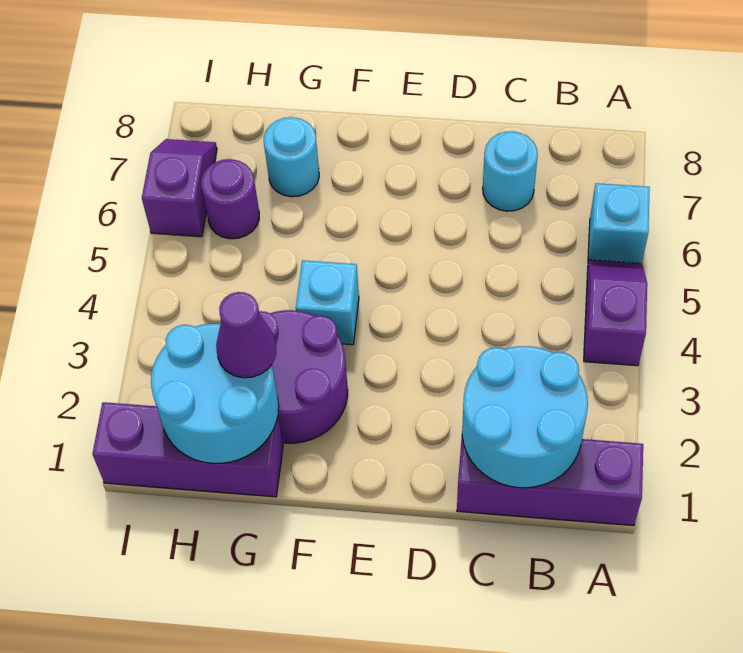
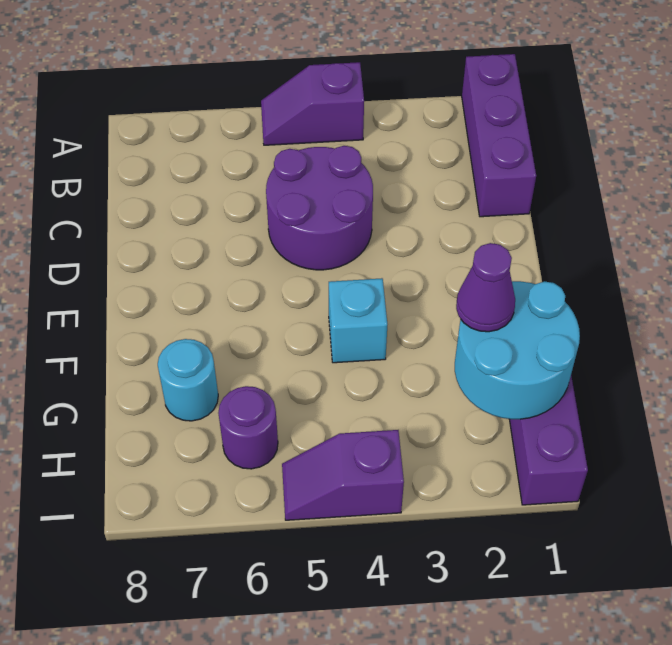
cyan brick A6 level 1 -> none
cyan round brick B1:C2 level 2 -> none
cyan round brick C7 level 1 -> none
purple round brick F2:G3 level 1 -> purple round brick C4:D5 level 1
purple slope I6:I7 level 1 top 6 -> purple slope I4:I5 level 1 top 4

